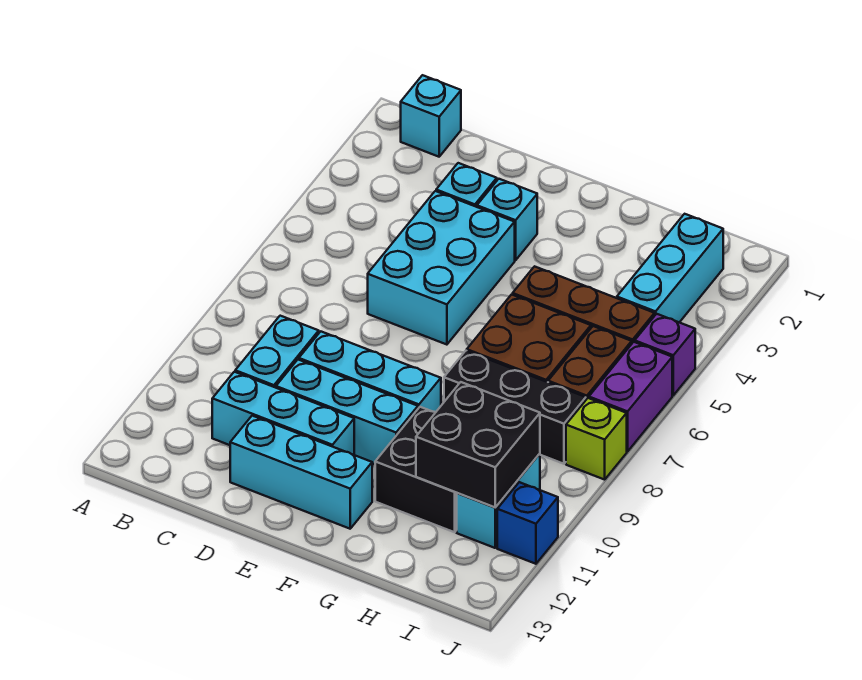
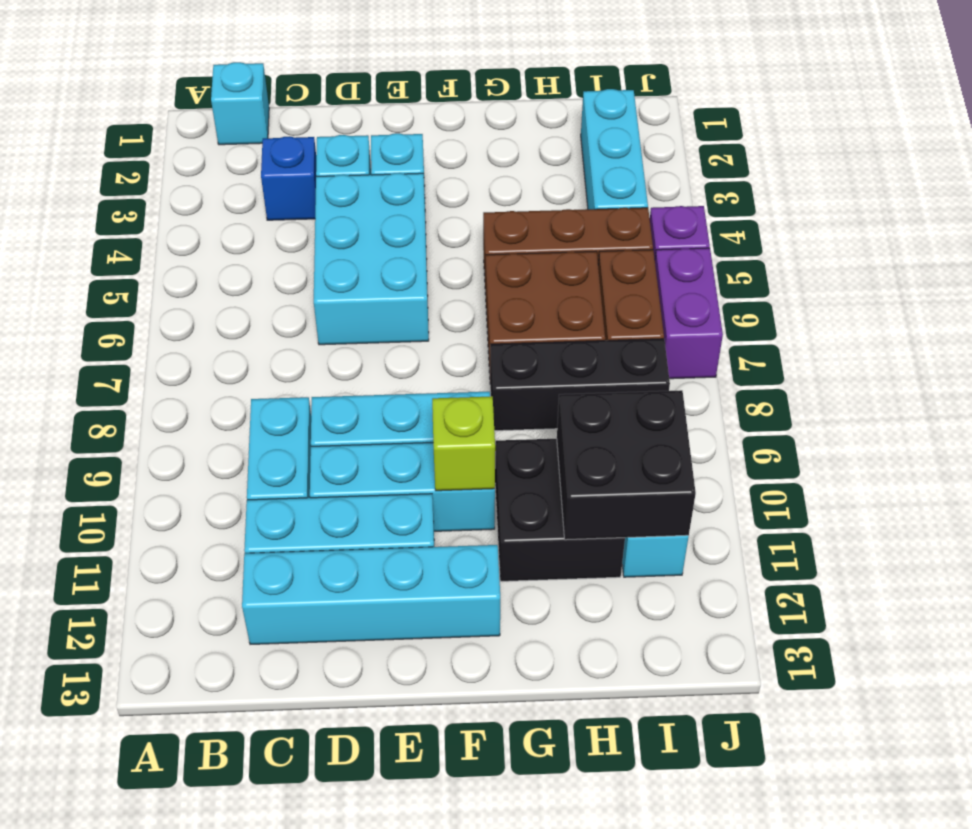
cyan brick D12:F12 level 1 -> cyan brick C12:F12 level 1
lime brick J8 level 1 -> lime brick F10 level 2
blue brick J11 level 1 -> blue brick C3 level 1

